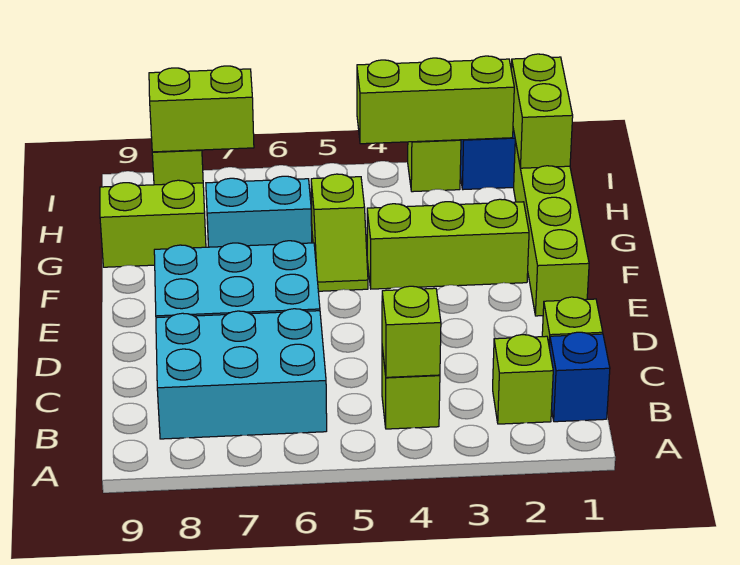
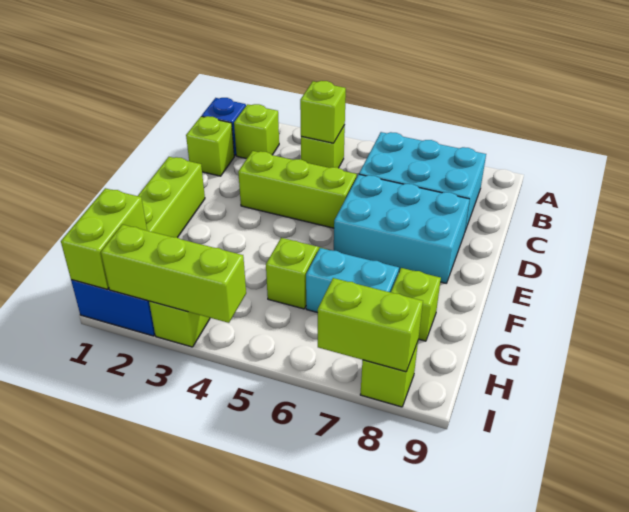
lime brick F2:F4 level 1 -> lime brick D3:D5 level 1
lime brick G8:G9 level 1 -> lime brick G8 level 1

